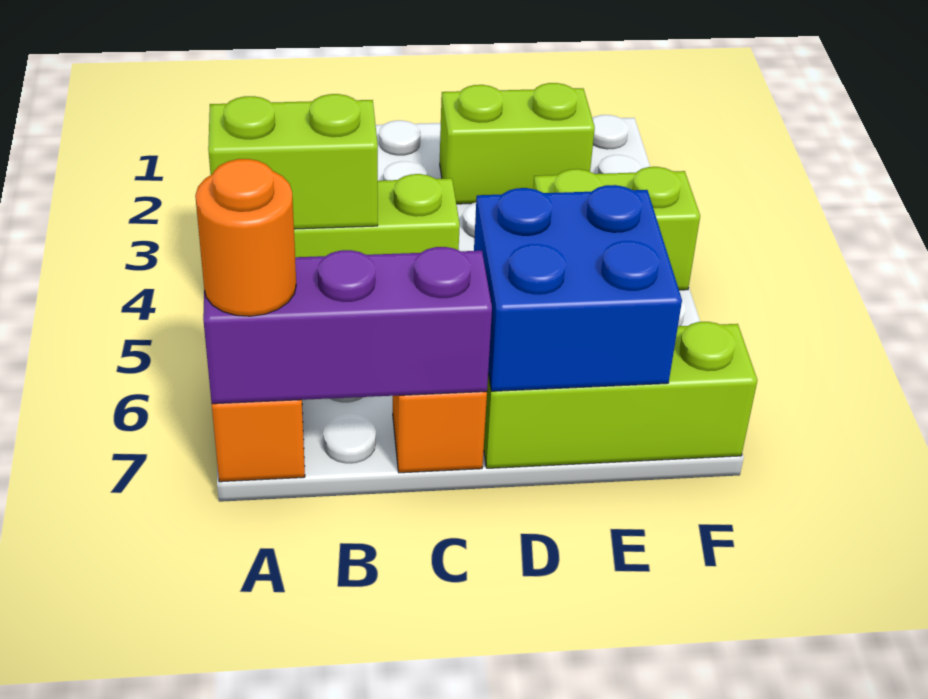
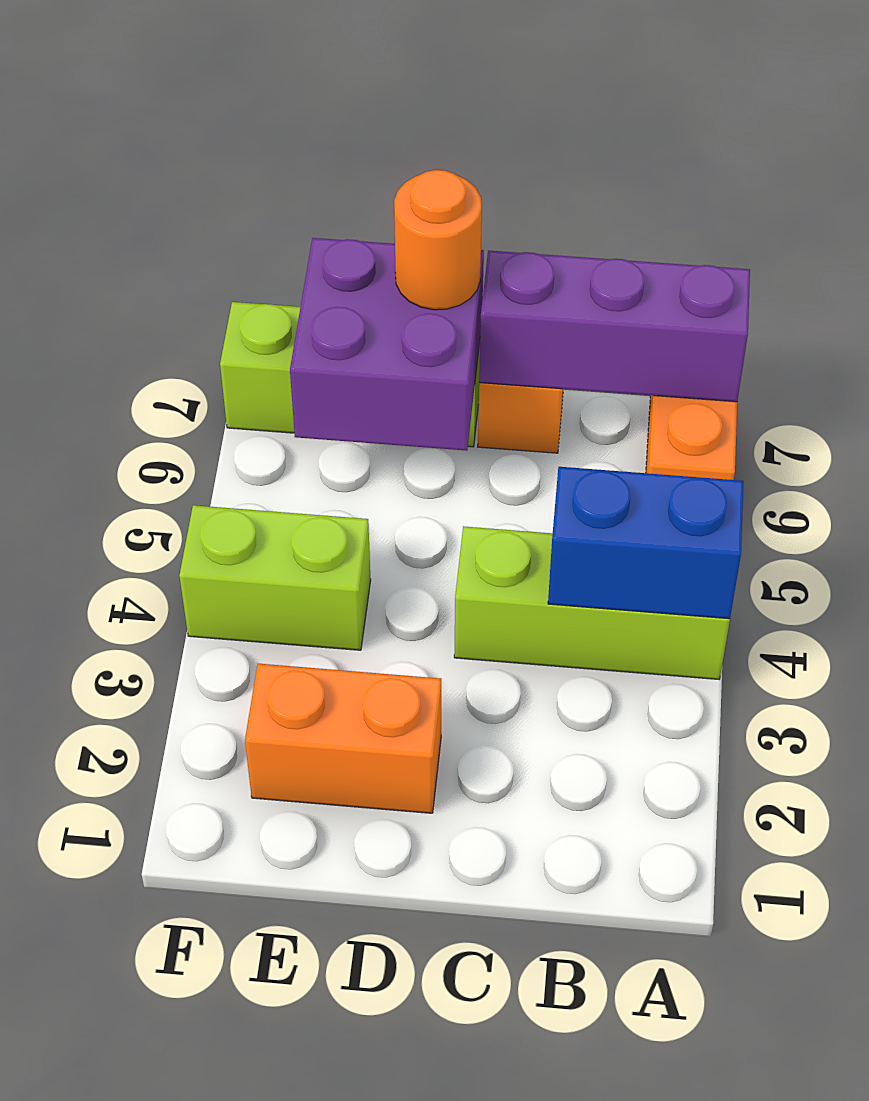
lime brick A4:B4 level 2 -> blue brick A4:B4 level 2
orange round brick A7 level 3 -> orange round brick D7 level 3
lime brick D2:E2 level 1 -> orange brick D2:E2 level 1
blue brick D6:E7 level 2 -> purple brick D6:E7 level 2

